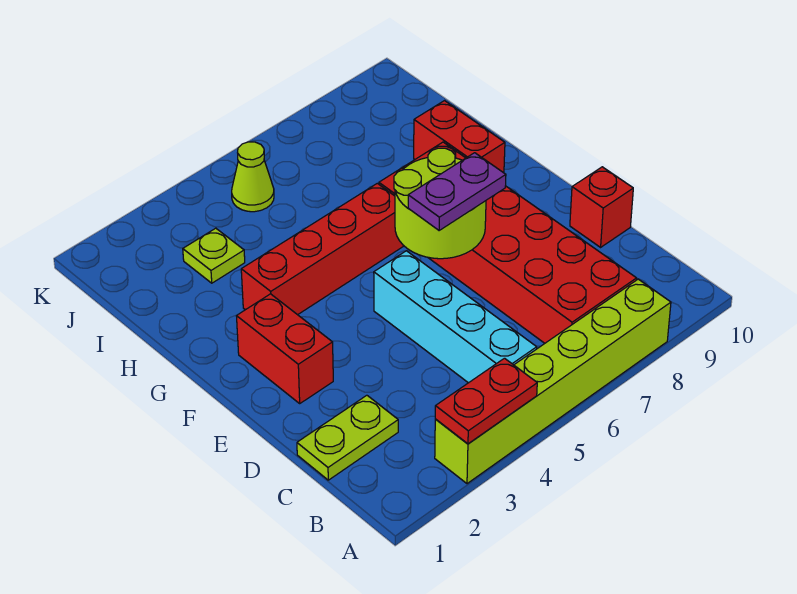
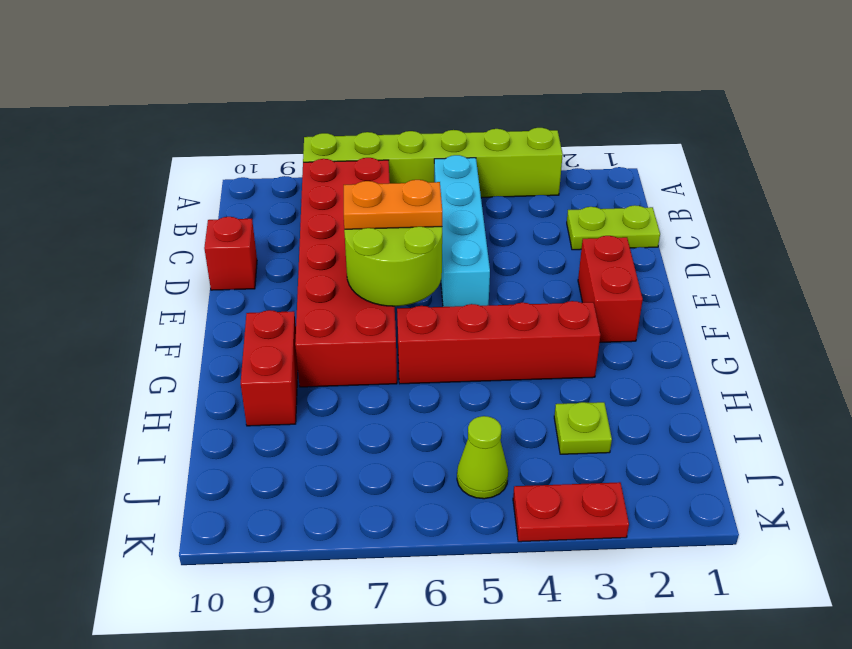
red plate A3:A4 level 2 -> red plate K3:K4 level 1
purple plate E6:E7 level 3 -> orange plate E6:E7 level 3

